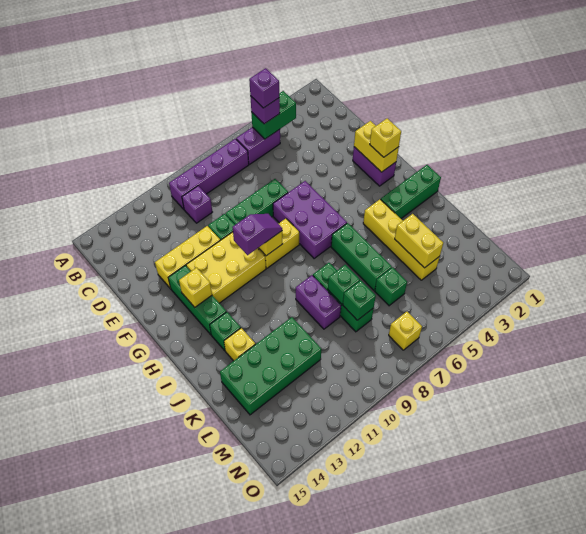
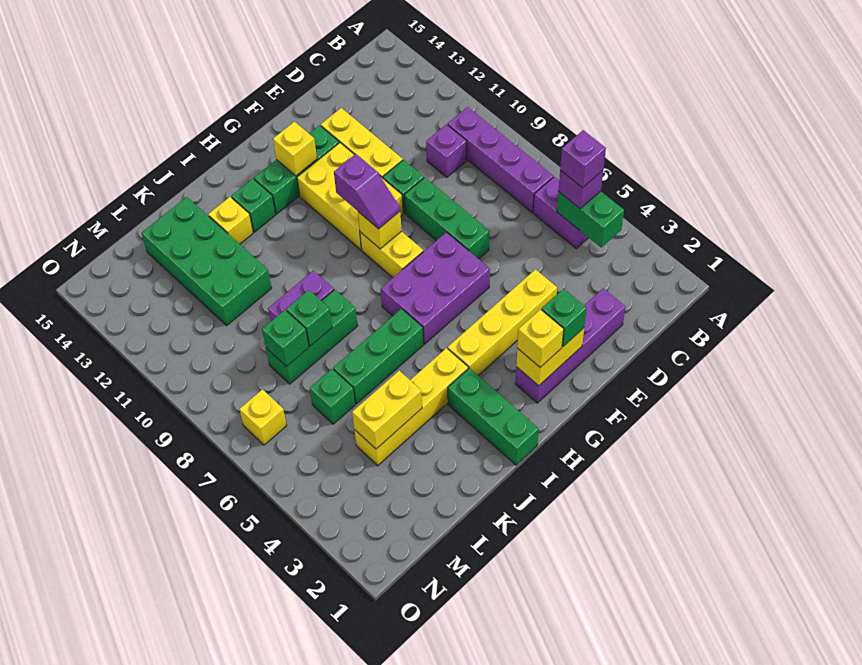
none -> yellow brick E4:H4 level 1
purple brick F2:G2 level 1 -> purple brick D2:G2 level 1
none -> green brick F2 level 3

